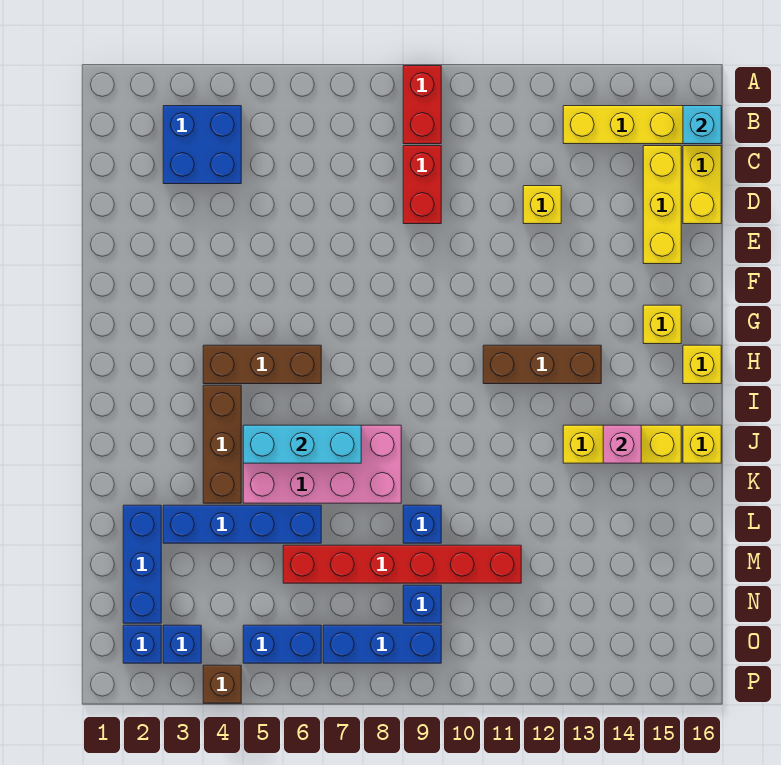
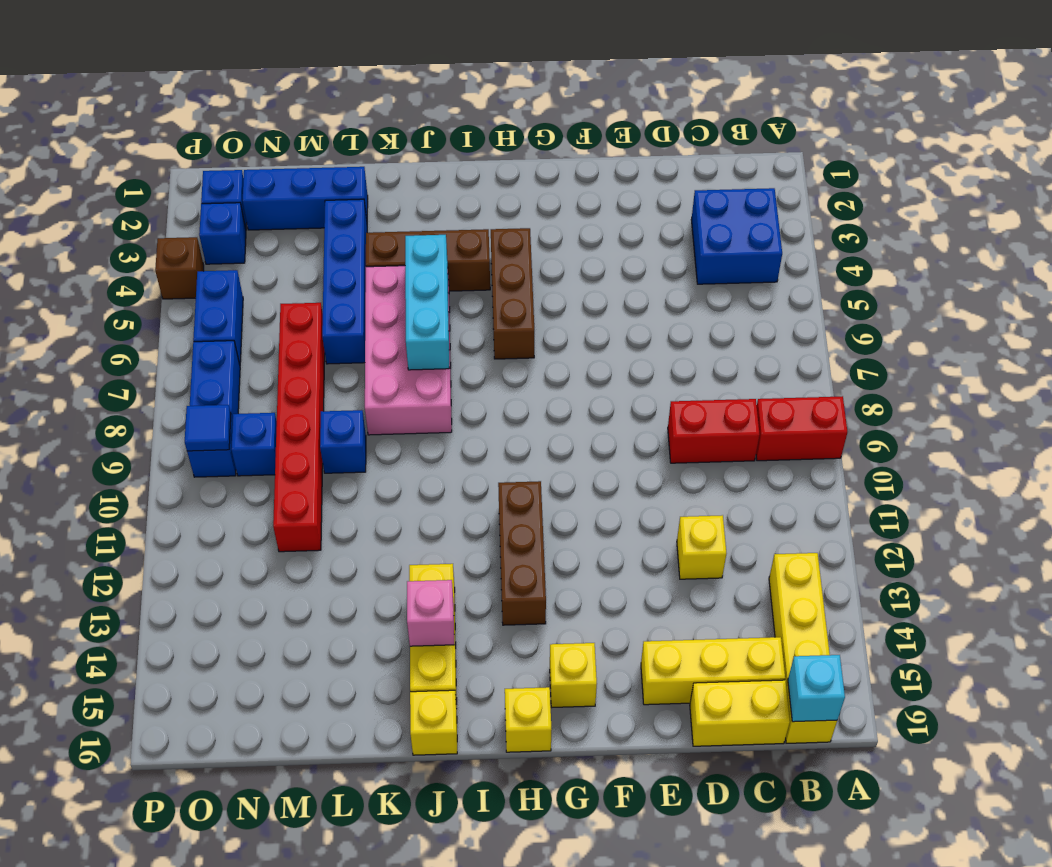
none -> blue tile O9 level 2

